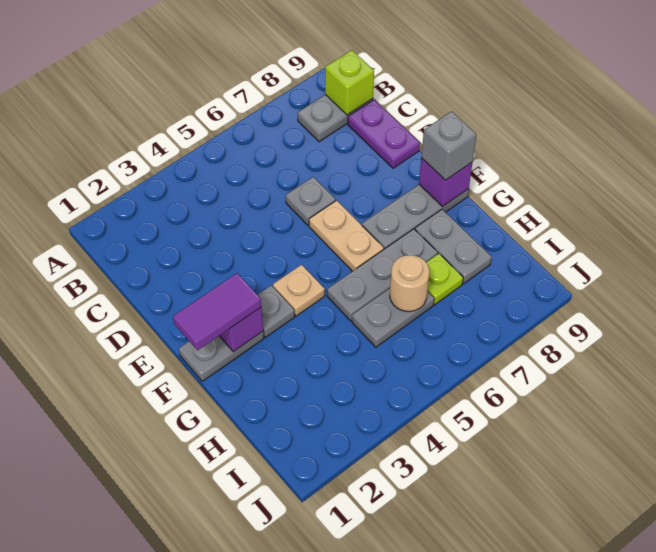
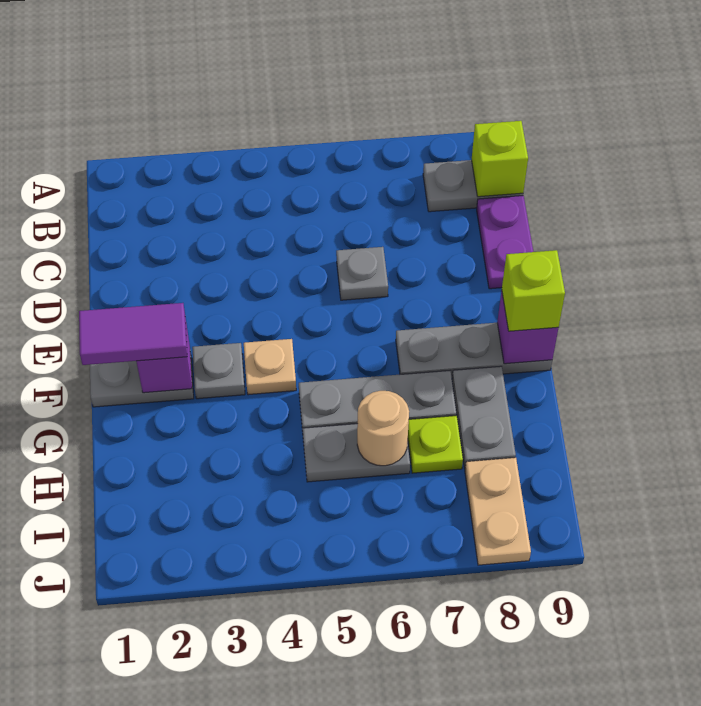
tan plate E6:F6 level 1 -> tan plate I8:J8 level 1
grey brick F9 level 3 -> lime brick F9 level 3

